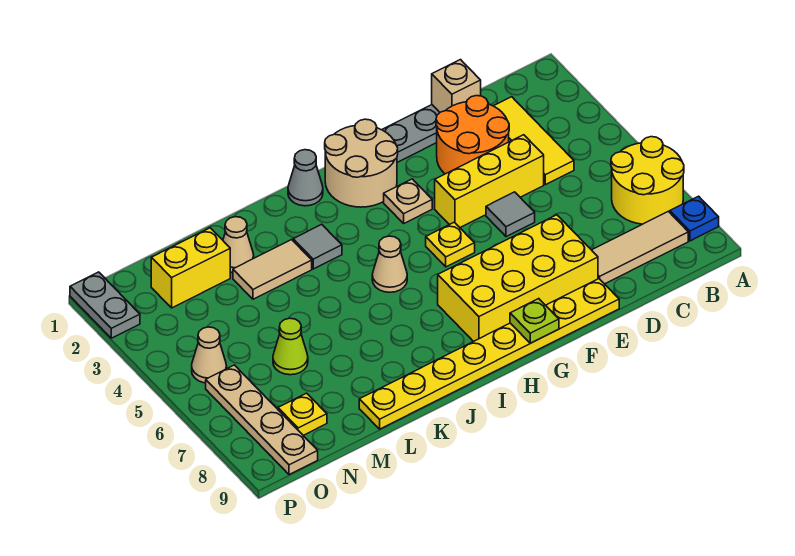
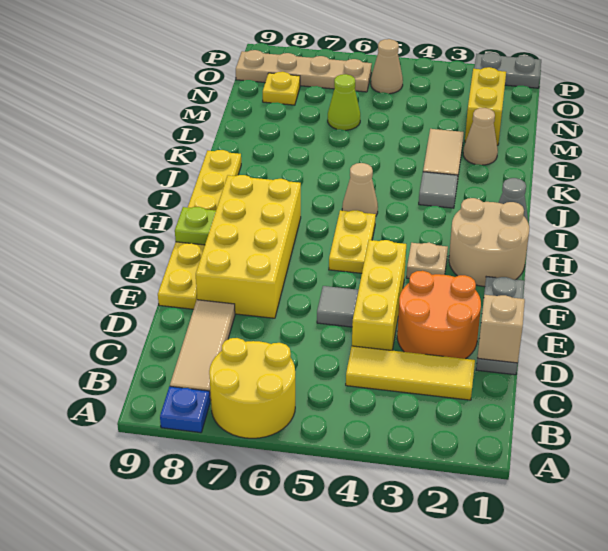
yellow plate E9:L9 level 1 -> yellow plate E9:J9 level 1
yellow plate G5 level 1 -> yellow plate G5:H5 level 1

